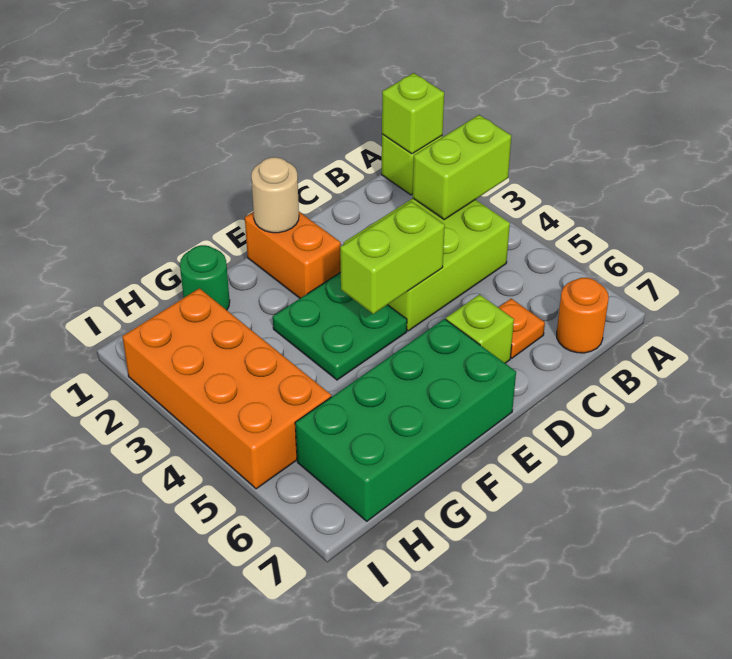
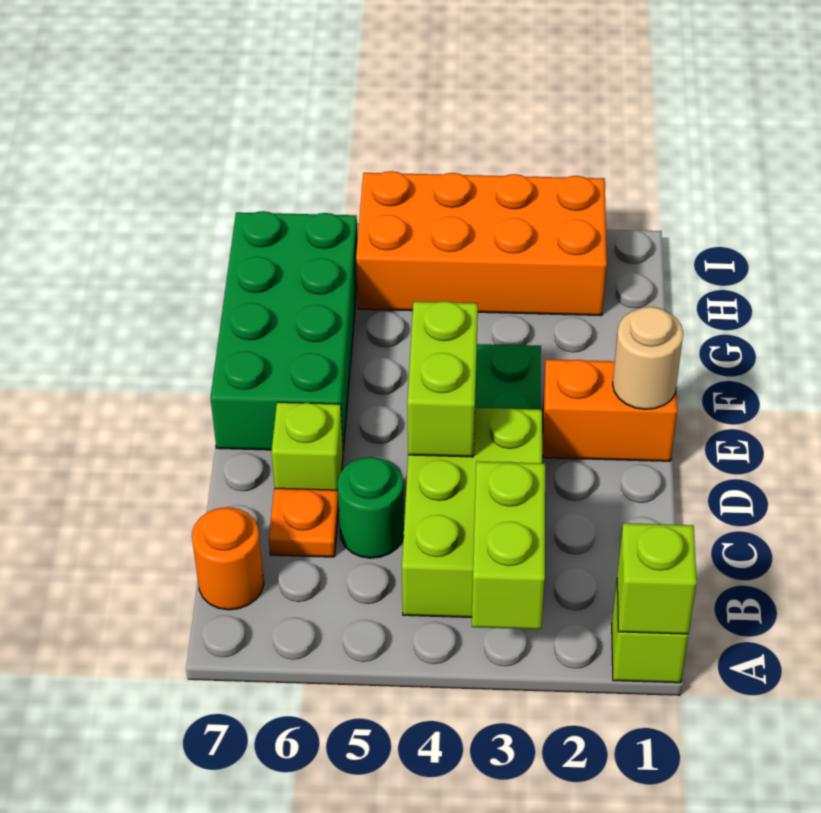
green round brick G1 level 1 -> green round brick C5 level 1

